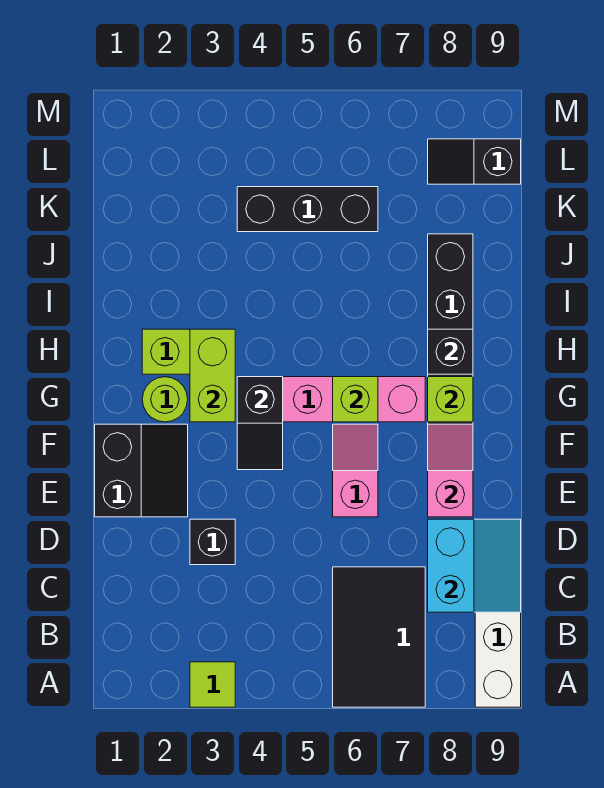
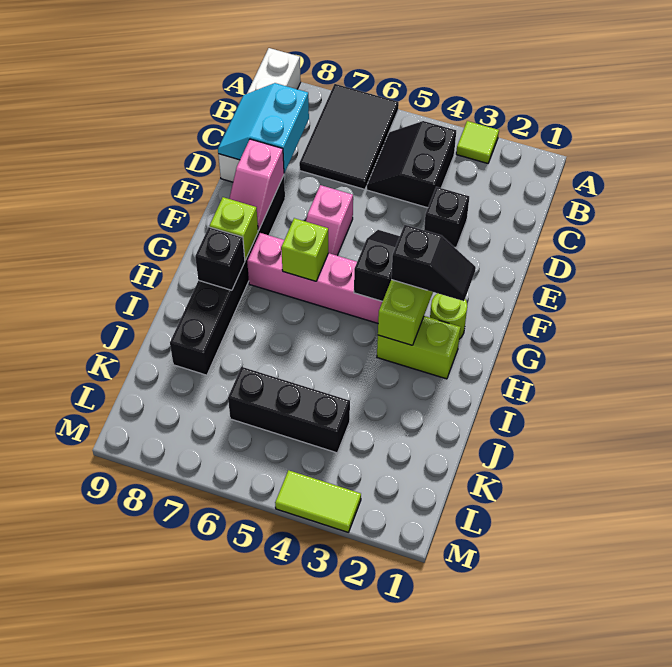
black slope E1:F2 level 1 top 1 -> black slope B4:C5 level 1 top 4
black slope L8:L9 level 1 top 9 -> black slope G2:G3 level 3 top 3
none -> lime tile M3:M4 level 1

